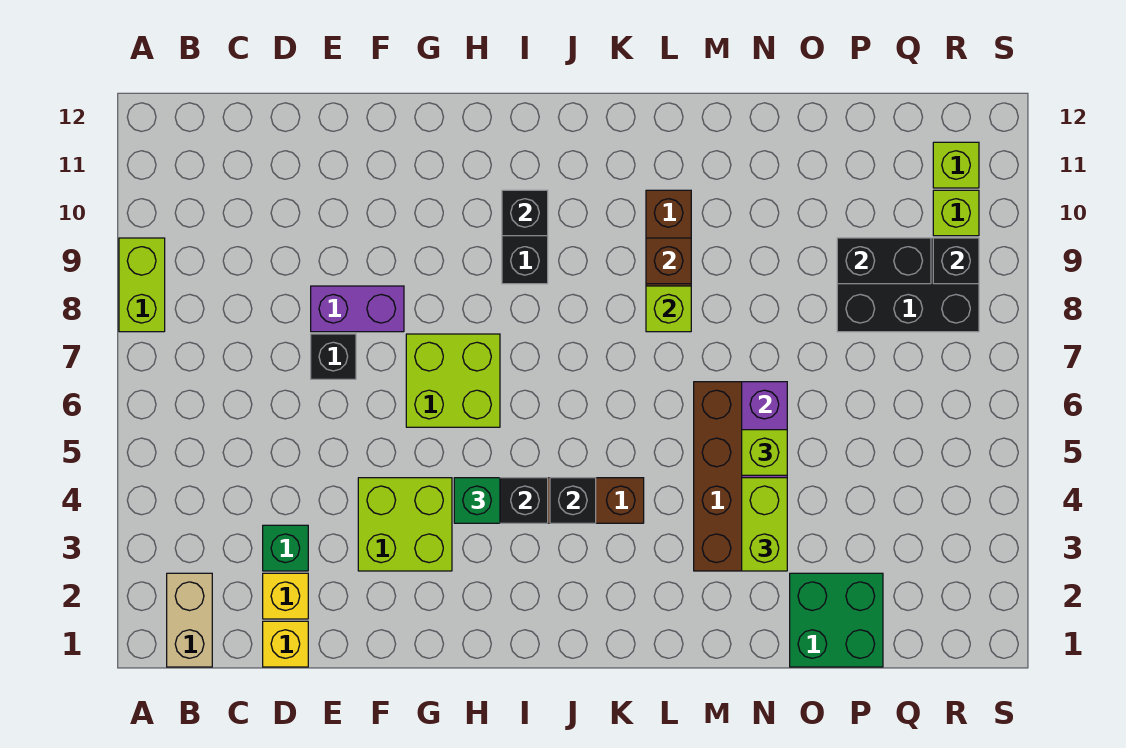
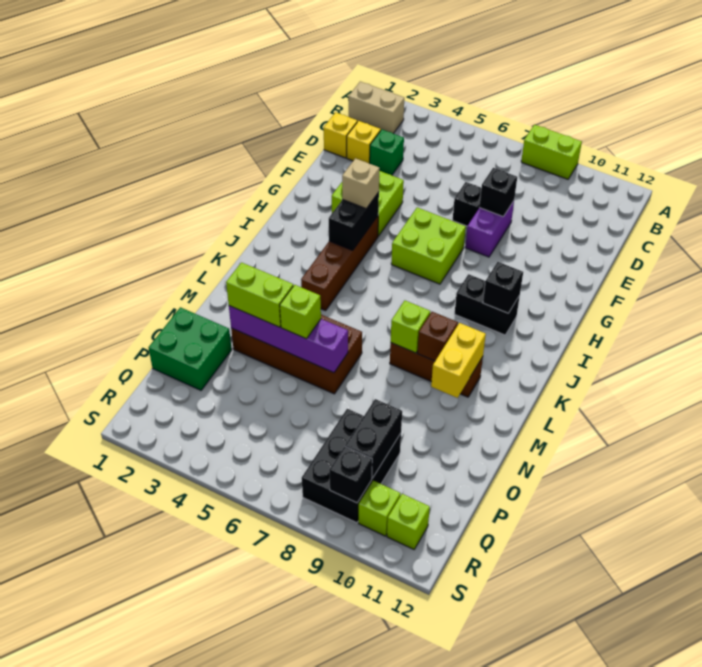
green brick H4 level 3 -> tan brick H4 level 3
black brick J4 level 2 -> black brick E8 level 2
none -> yellow brick L10:M10 level 2

